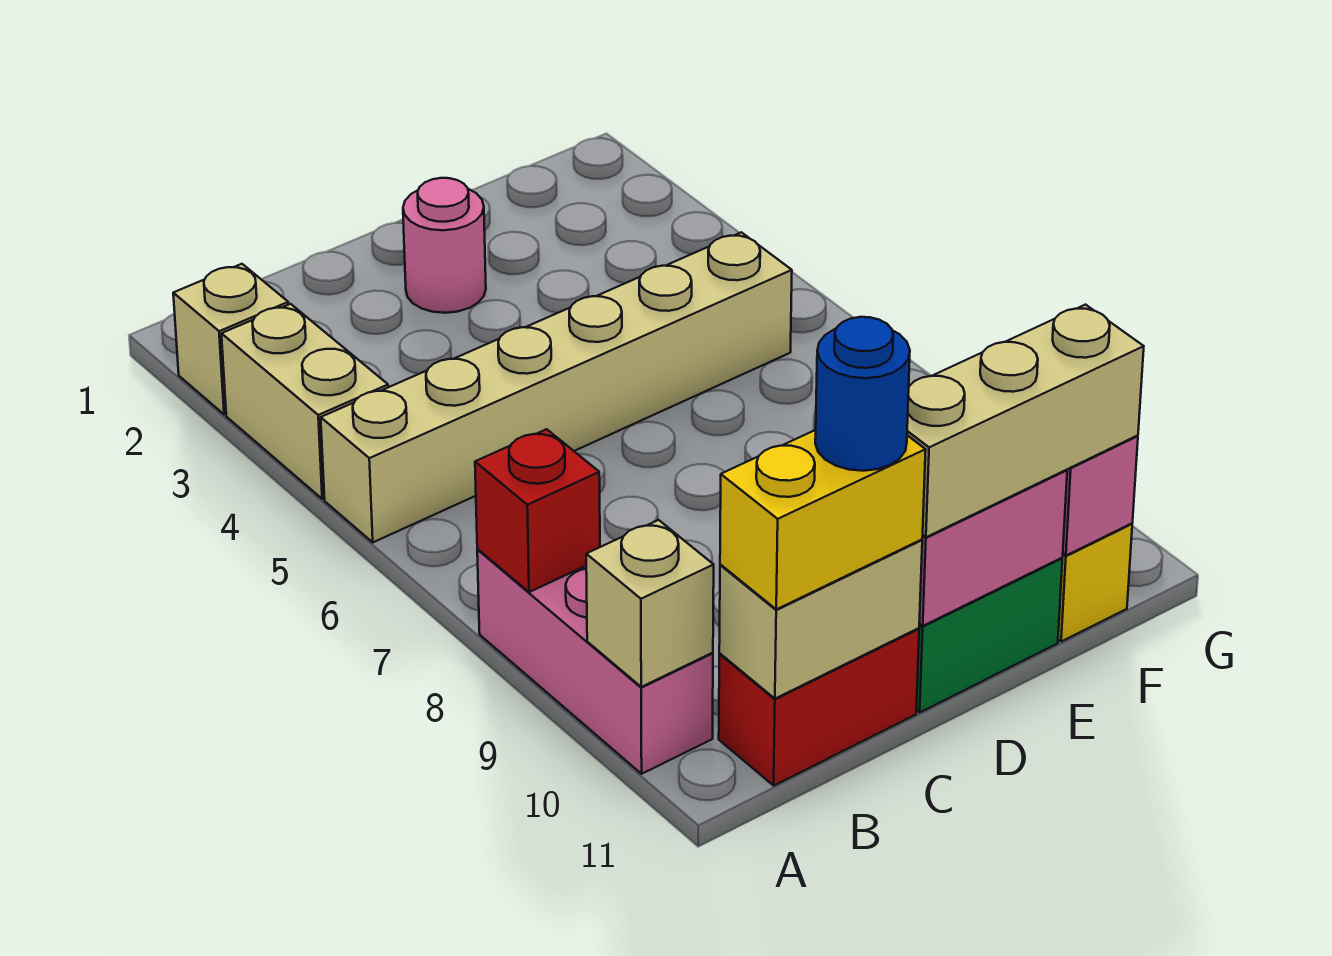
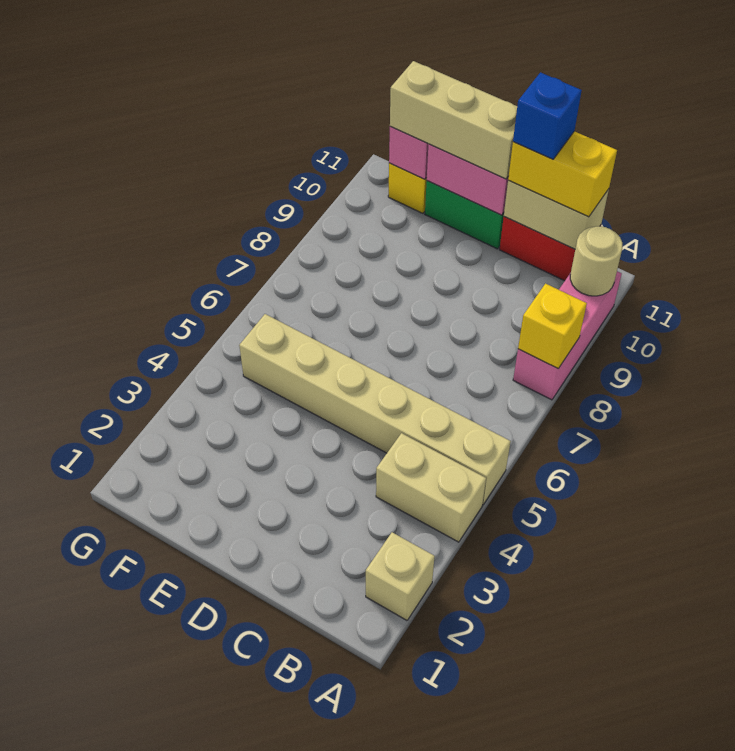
tan brick A3:A4 level 1 -> tan brick A4:B4 level 1
red brick A8 level 2 -> yellow brick A8 level 2
tan brick A10 level 2 -> tan round brick A10 level 2
blue round brick C11 level 4 -> blue brick C11 level 4
pink round brick D2 level 1 -> none

